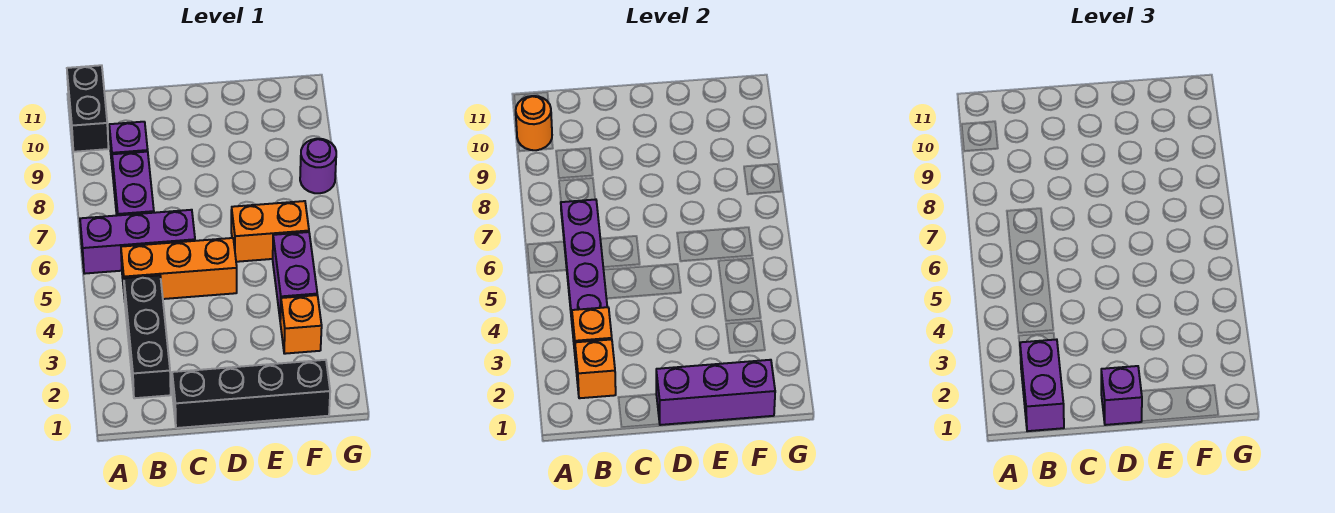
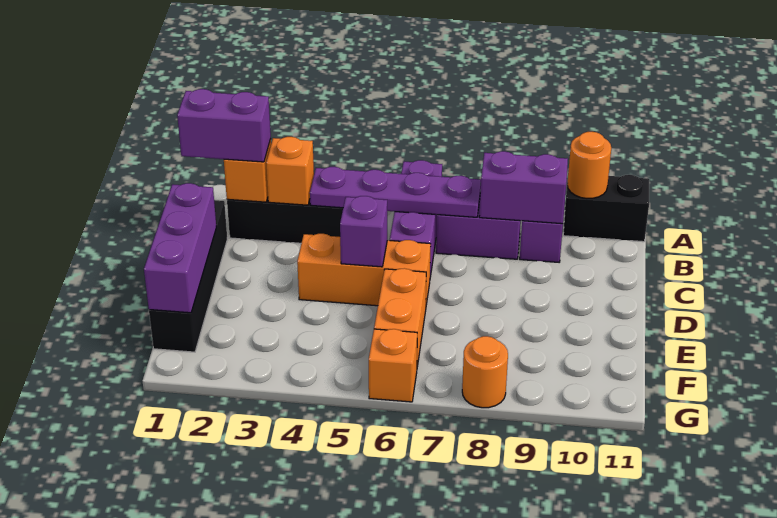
orange brick B5:D5 level 1 -> orange brick D4:D6 level 1
purple brick D1 level 3 -> purple brick D5 level 2
orange brick F3 level 1 -> orange brick G6 level 1
purple brick F4:F5 level 1 -> purple brick B8:B9 level 2
purple round brick G8 level 1 -> orange round brick G8 level 1

